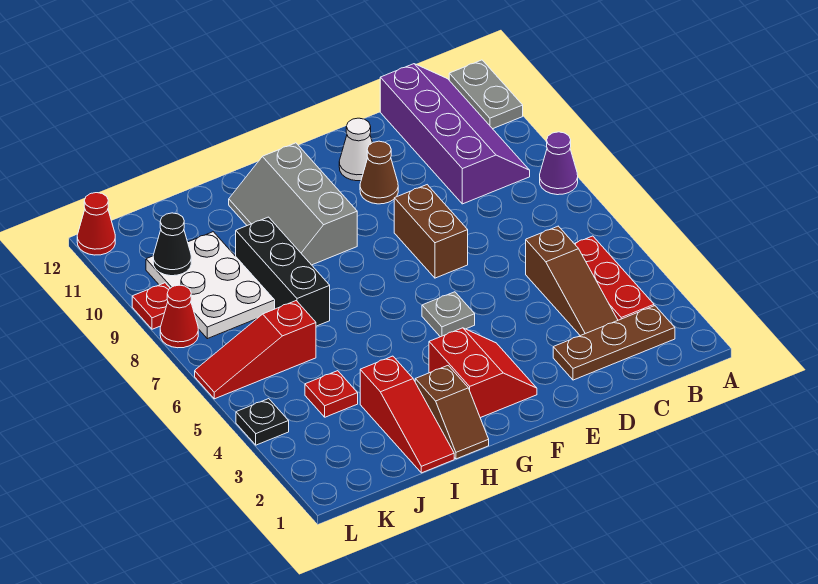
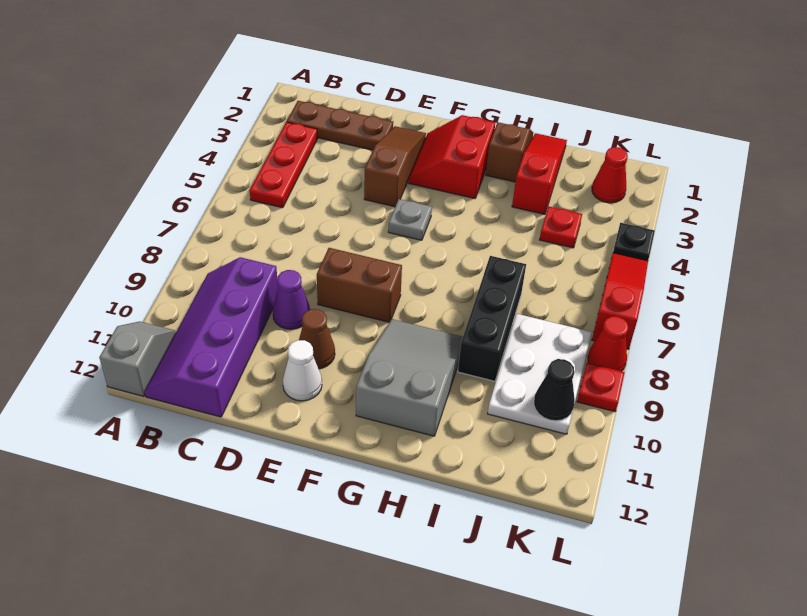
purple cone A8 level 1 -> purple cone D9 level 1
grey plate A11:A12 level 1 -> grey slope A11:A12 level 1 top 12
brown slope C3:C5 level 1 top 5 -> brown slope E2:E4 level 1 top 4
brown brick E7:E8 level 1 -> brown brick E8:F8 level 1
grey slope G9:H11 level 1 top G -> grey slope G9:H11 level 1 top 11
red slope J6:L6 level 1 top J -> red slope L5:L7 level 1 top 7
red cone L12 level 1 -> red cone K2 level 1

